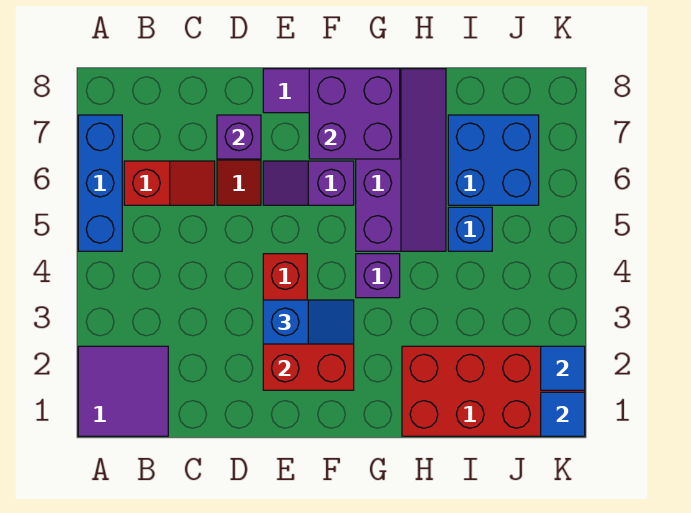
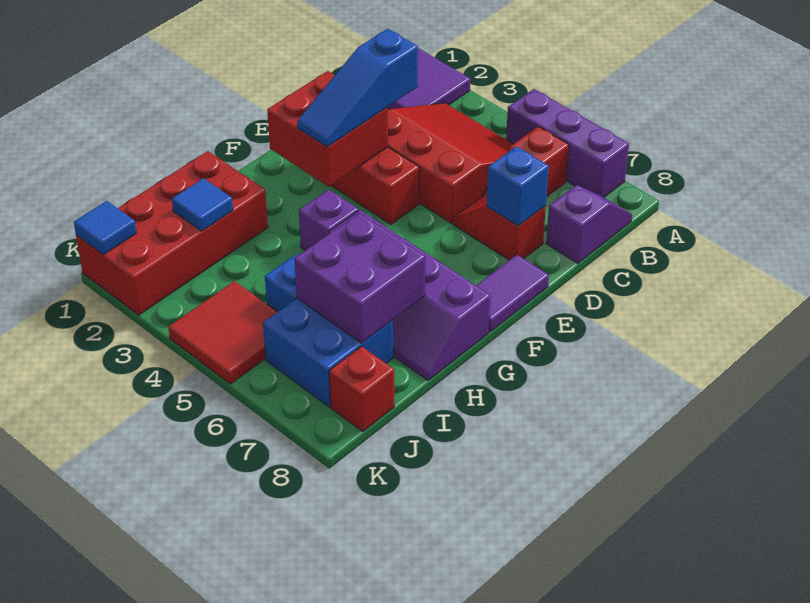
blue brick A5:A7 level 1 -> purple brick A5:A7 level 1
none -> red slope B3:D5 level 1 top D
purple brick D7 level 2 -> blue brick D7 level 2
blue slope E3:F3 level 3 top E -> blue slope D3:F3 level 3 top D
purple slope E6:F6 level 1 top F -> purple slope B8:C8 level 1 top C
purple brick F7:G8 level 2 -> purple brick H6:I7 level 2
none -> red tile J4:K5 level 1
none -> red brick J8 level 1
blue tile K2 level 2 -> blue tile I2 level 2

